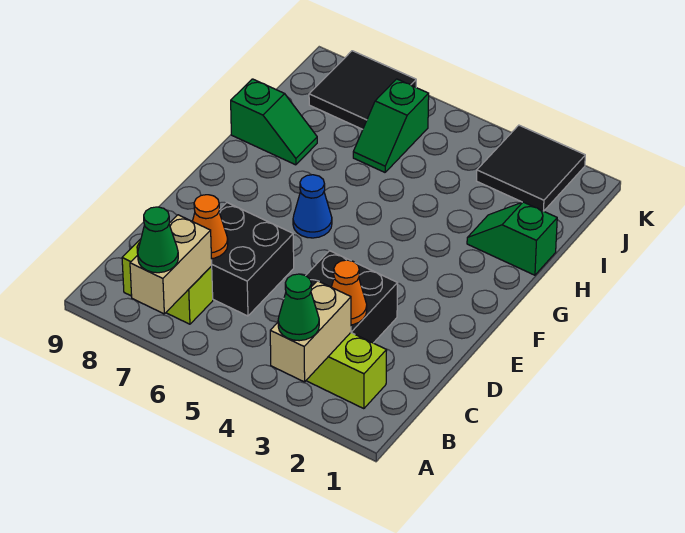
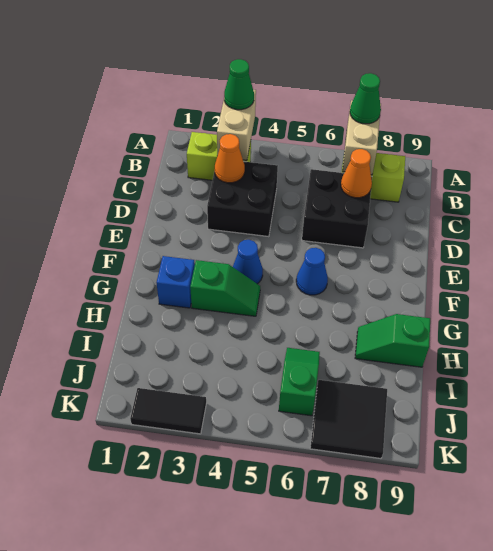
none -> blue cone F4 level 1
none -> blue brick G2 level 1
green slope H1:H2 level 1 top 1 -> green slope G3:G4 level 1 top 3
black tile J2:K3 level 1 -> black tile K2:K3 level 1

